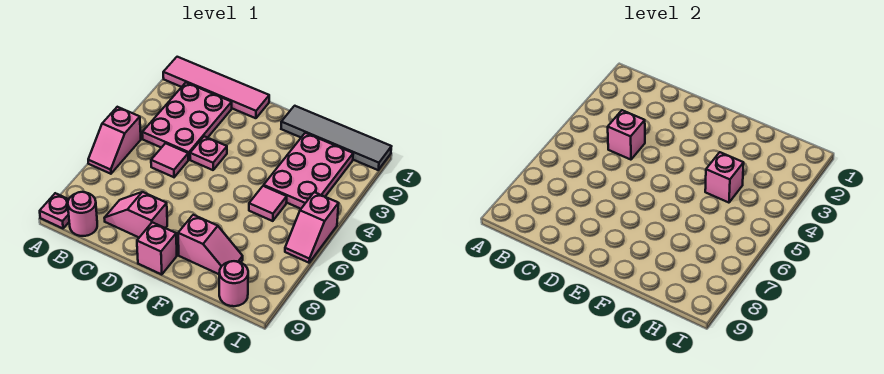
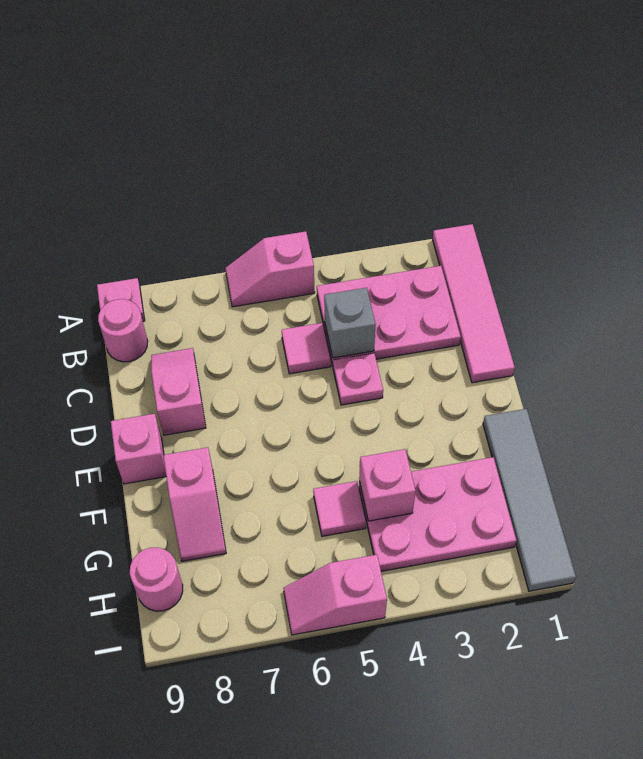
pink brick C4 level 2 -> grey brick C4 level 2

